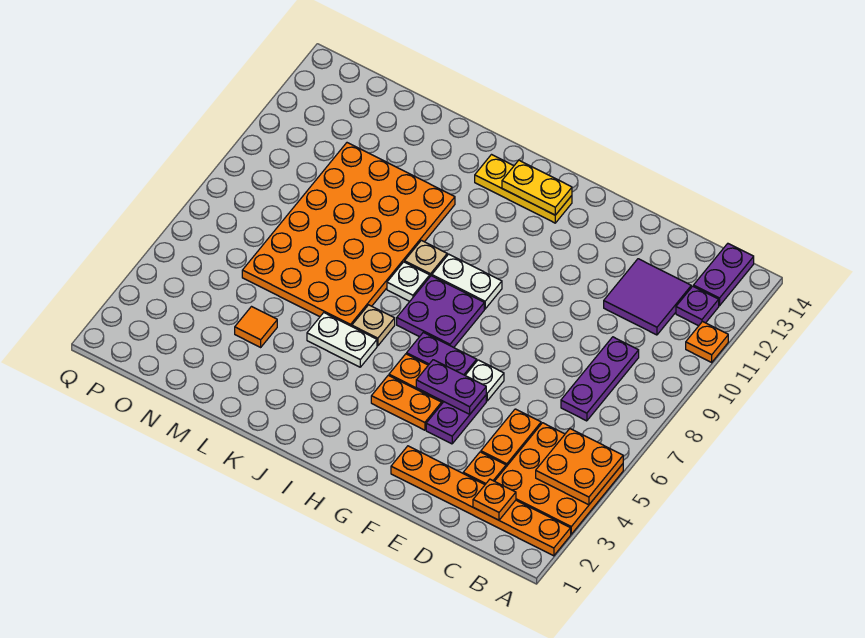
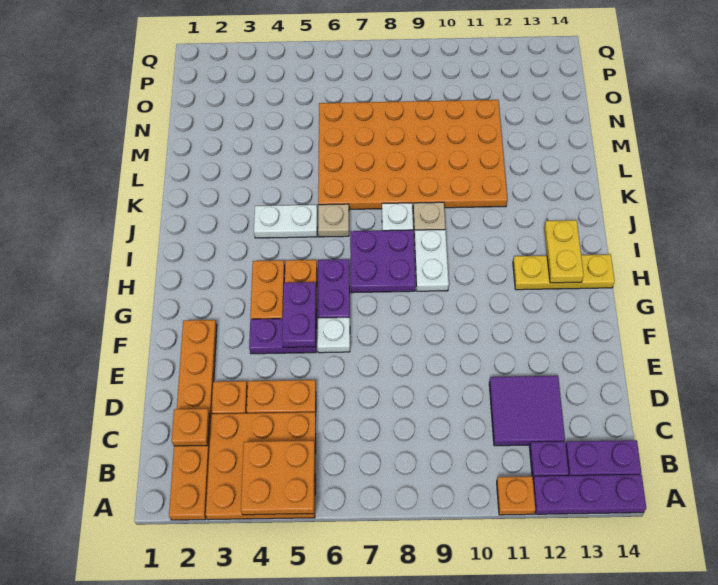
purple plate C7:C9 level 1 -> purple plate A12:A14 level 1
yellow plate H13:J13 level 1 -> yellow plate H12:H14 level 1
white plate J5:K5 level 1 -> white plate J4:J5 level 1
orange tile M4 level 1 -> none

